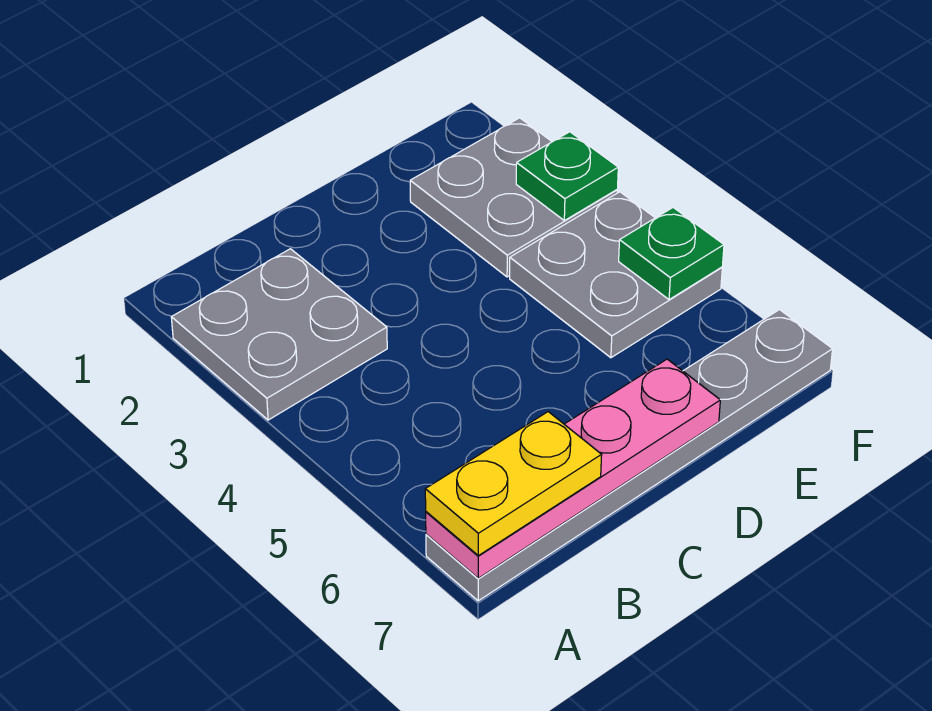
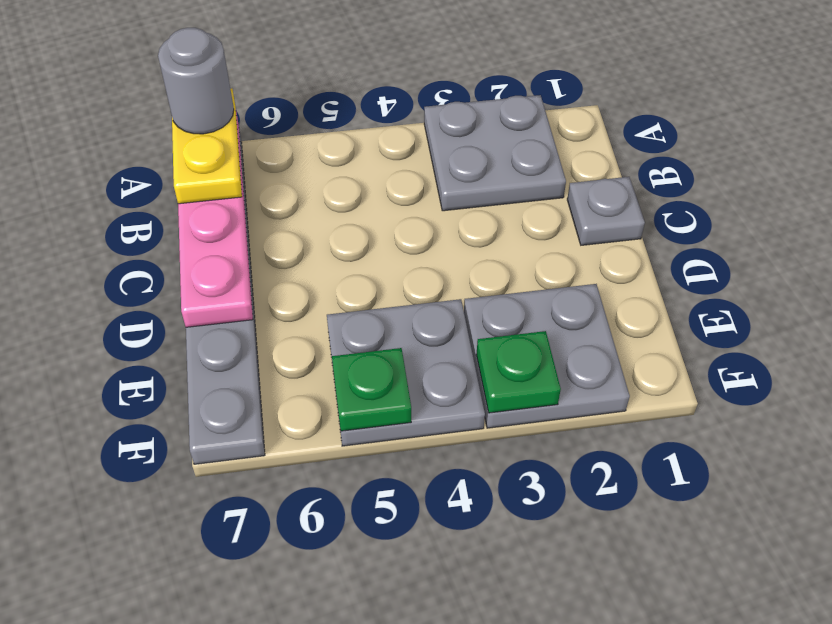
none -> grey round brick A7 level 4
none -> grey plate C1 level 1

